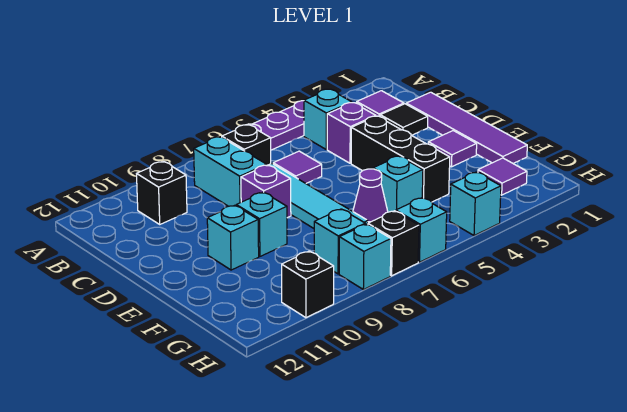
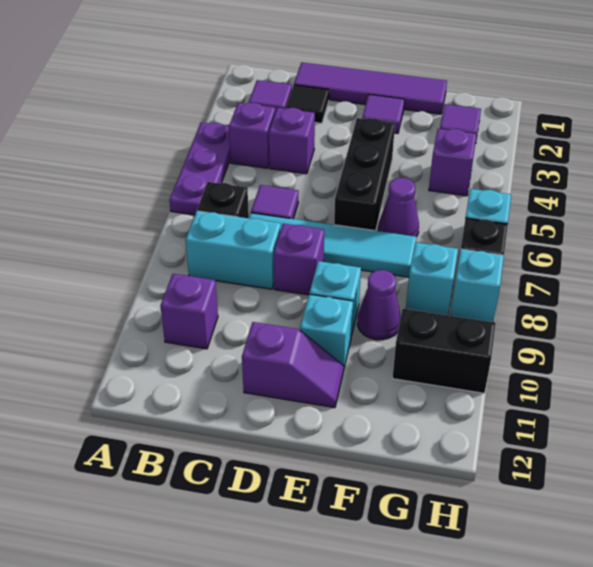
cyan brick B4 level 1 -> purple brick B4 level 1
black brick B10 level 1 -> purple brick B10 level 1
black brick D4:F4 level 1 -> black brick E4:E6 level 1
none -> purple slope D11:E11 level 1 top D
cyan brick F5 level 1 -> none
none -> purple cone F9 level 1
none -> purple brick G4 level 1
cyan brick H4 level 1 -> none
black brick H10 level 1 -> black brick G10:H10 level 1

